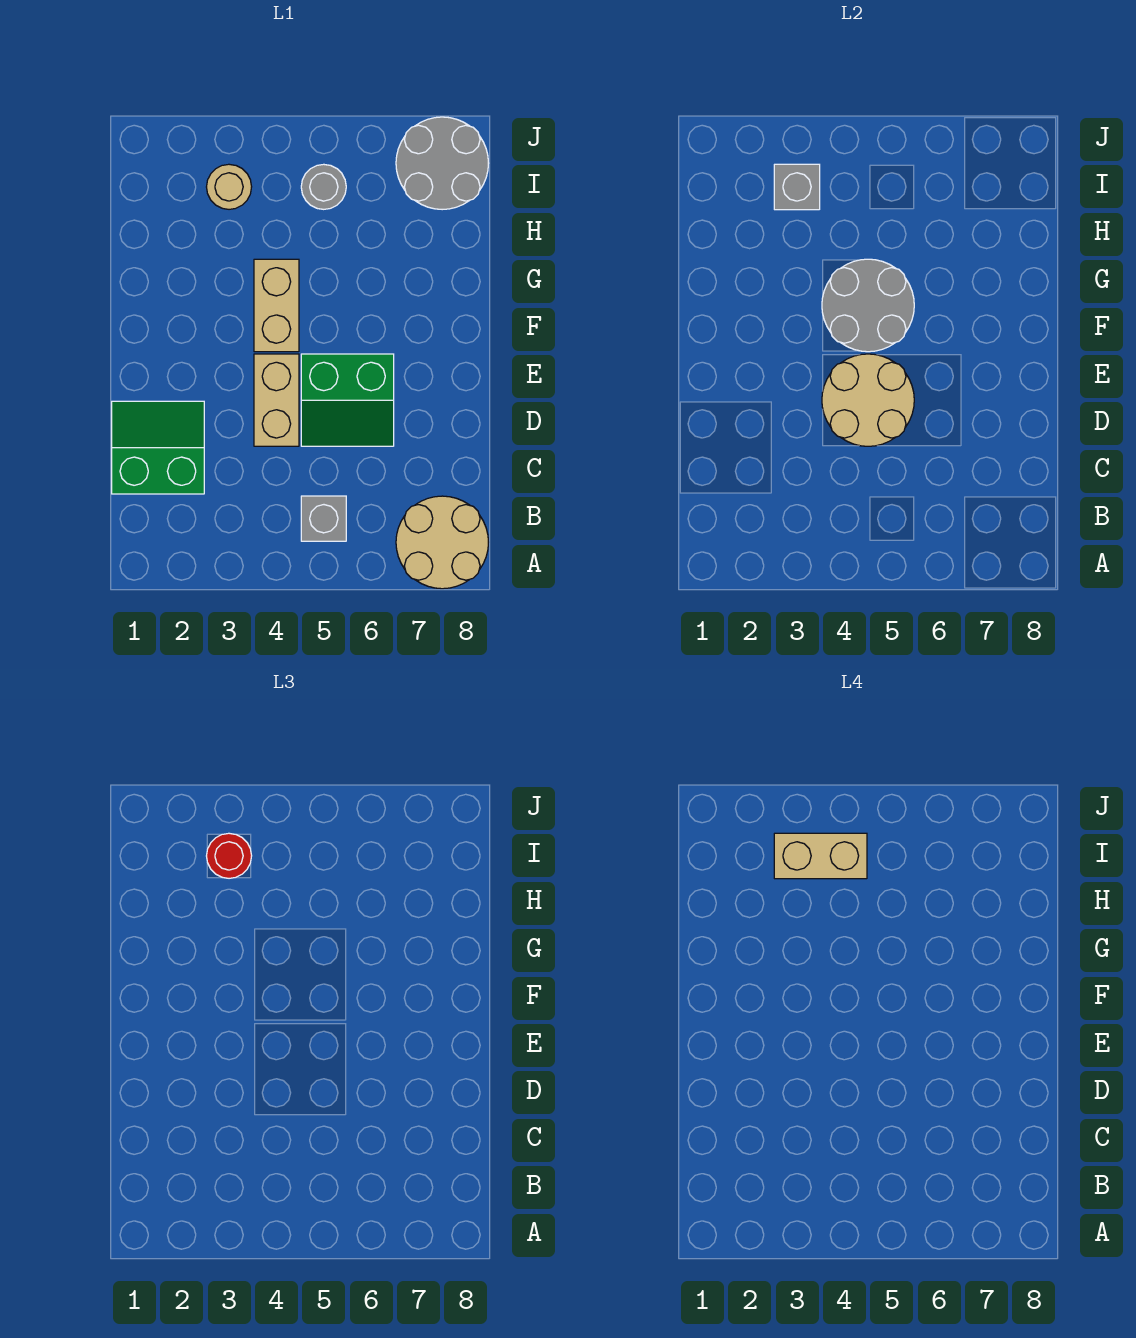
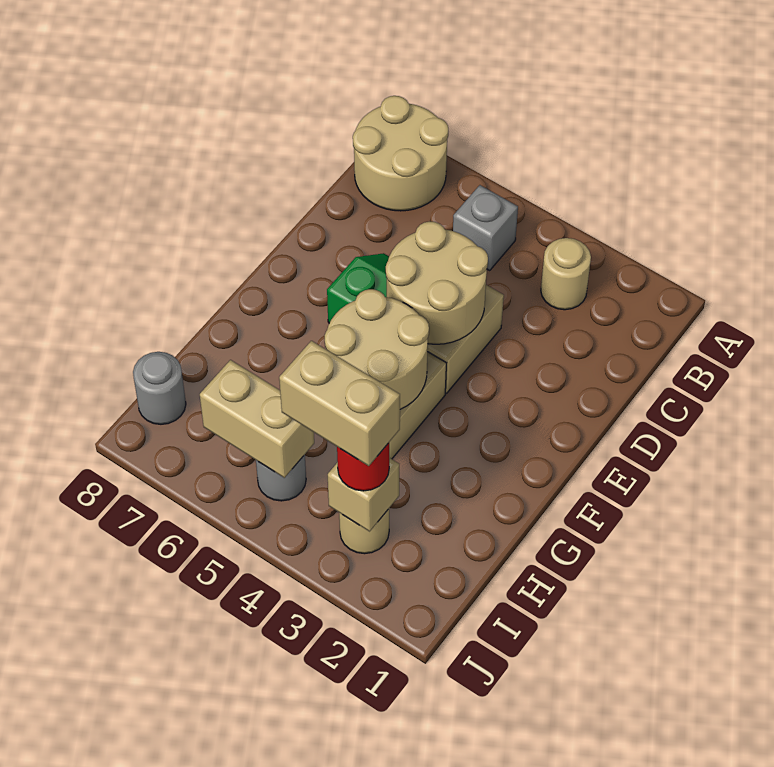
none -> tan round brick B3 level 1
green slope C1:D2 level 1 top C -> none
grey round brick F4:G5 level 2 -> tan round brick F4:G5 level 2
grey brick I3 level 2 -> tan brick I3 level 2
none -> tan brick I5:I6 level 2
grey round brick I7:J8 level 1 -> grey round brick I8 level 1

